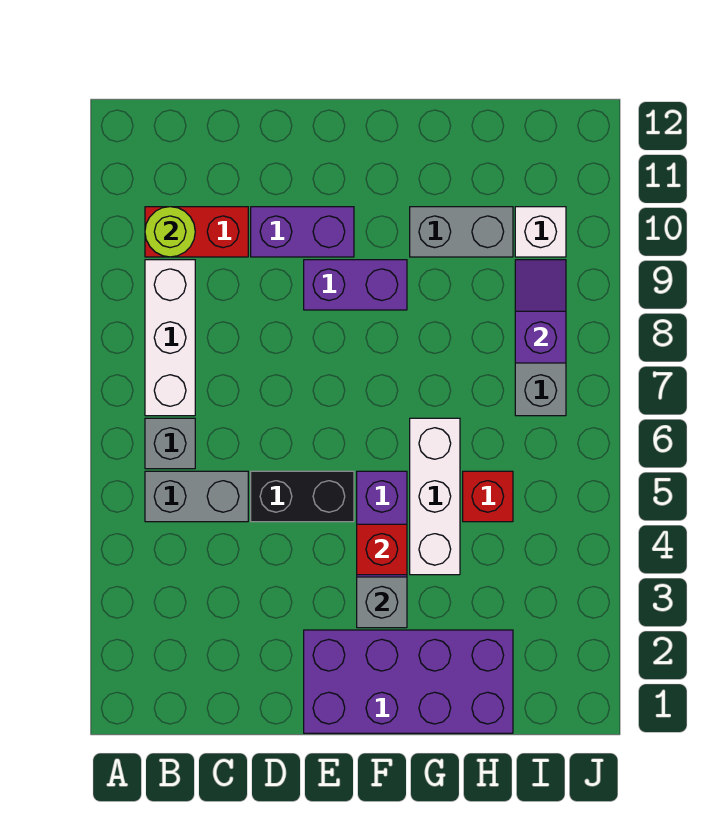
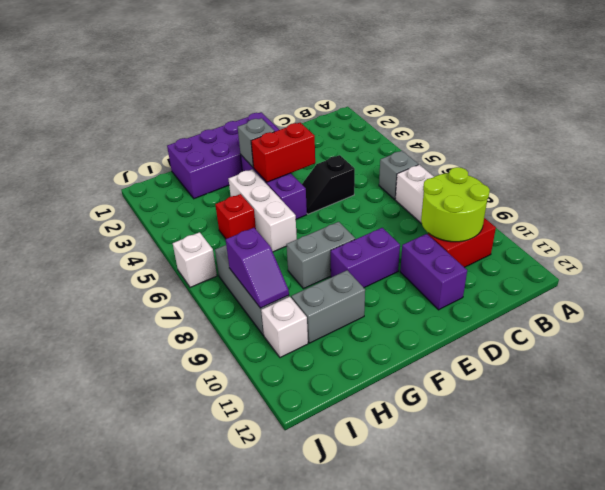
grey brick B5:C5 level 1 -> grey brick F8:G8 level 1
lime round brick B10 level 2 -> lime round brick B9:C10 level 2
black brick D5:E5 level 1 -> black slope D5:E5 level 1 top D
purple brick D10:E10 level 1 -> purple brick D10:D11 level 1
red brick F4 level 2 -> red brick E4:F4 level 2
none -> white brick J6 level 1

